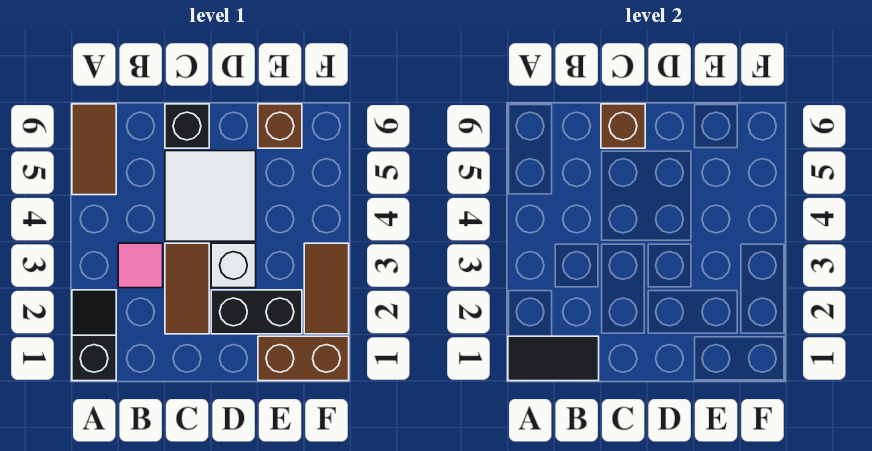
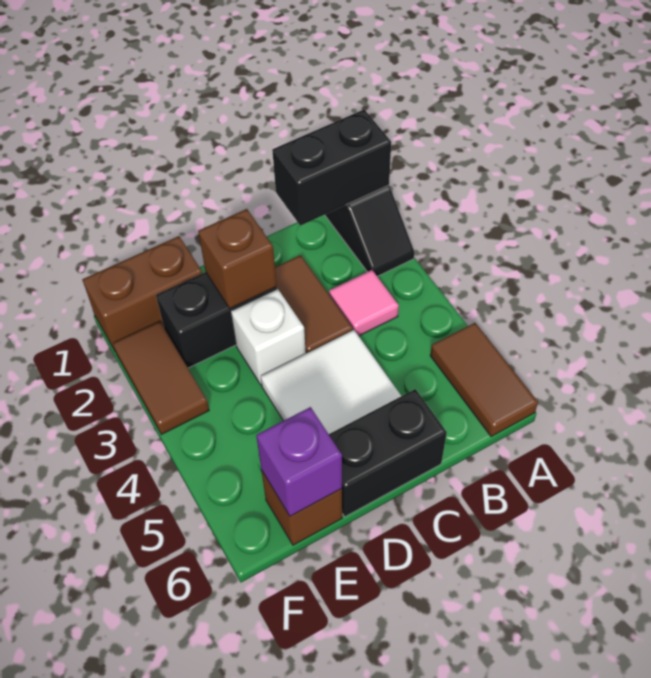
black tile A1:B1 level 2 -> black brick A1:B1 level 2
black brick C6 level 1 -> black brick C6:D6 level 1
brown brick C6 level 2 -> brown brick D2 level 2
none -> purple brick E6 level 2

